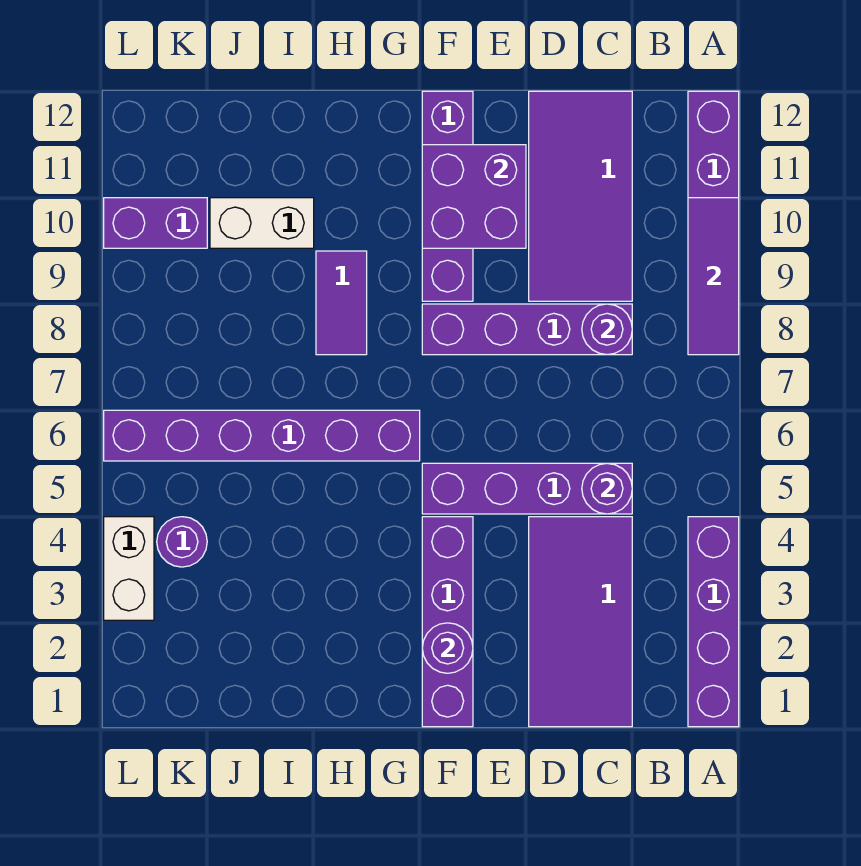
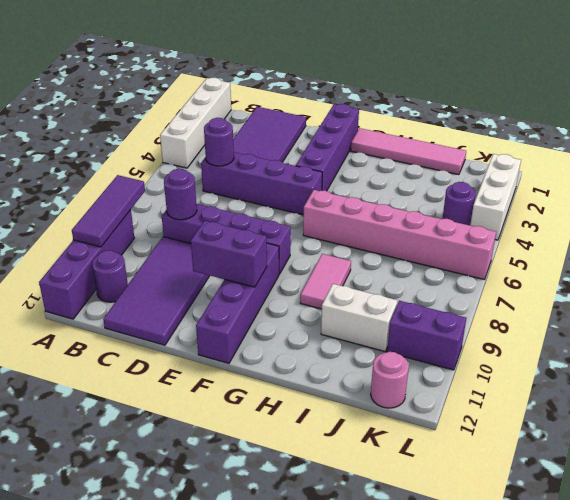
purple brick A1:A4 level 1 -> white brick A1:A4 level 1
purple brick E10:F11 level 2 -> purple brick E10:F10 level 2
purple round brick F2 level 2 -> purple round brick B11 level 1
none -> pink tile G1:J1 level 1
purple brick G6:L6 level 1 -> pink brick G6:L6 level 1
purple tile H8:H9 level 1 -> pink tile H8:H9 level 1
none -> pink round brick K12 level 1
white brick L3:L4 level 1 -> white brick L2:L4 level 1

